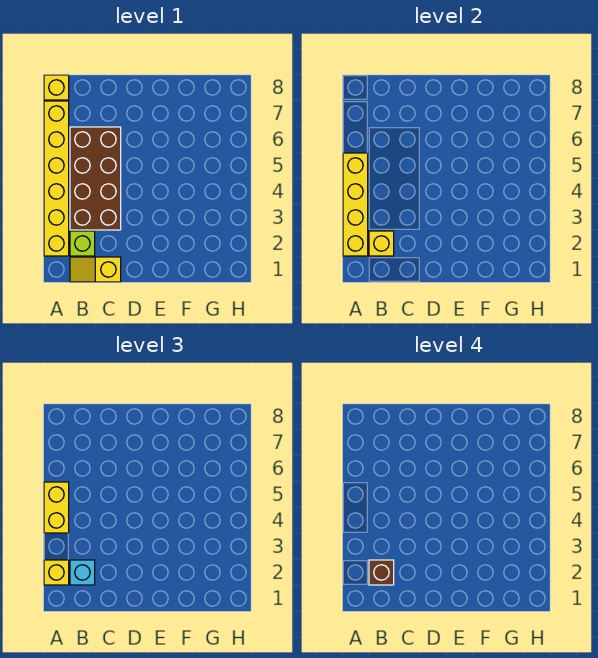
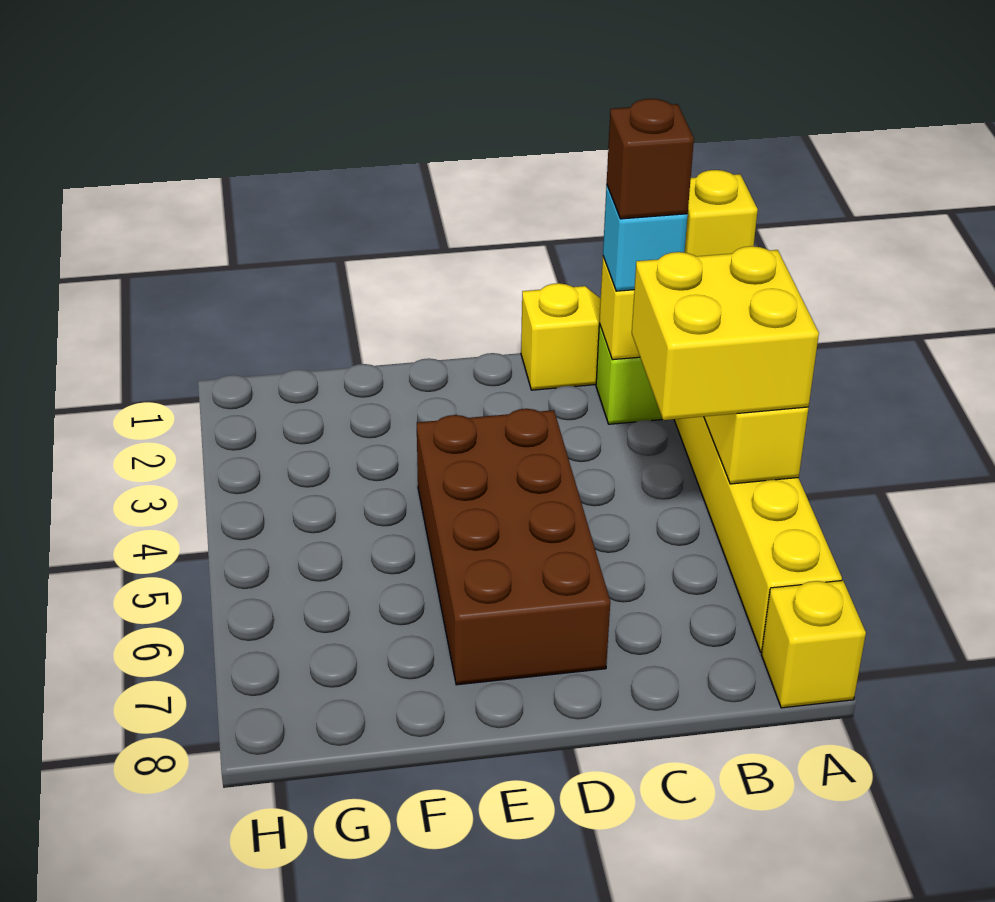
yellow brick A4:A5 level 3 -> yellow brick A4:B5 level 3
brown brick B3:C6 level 1 -> brown brick D4:E7 level 1

